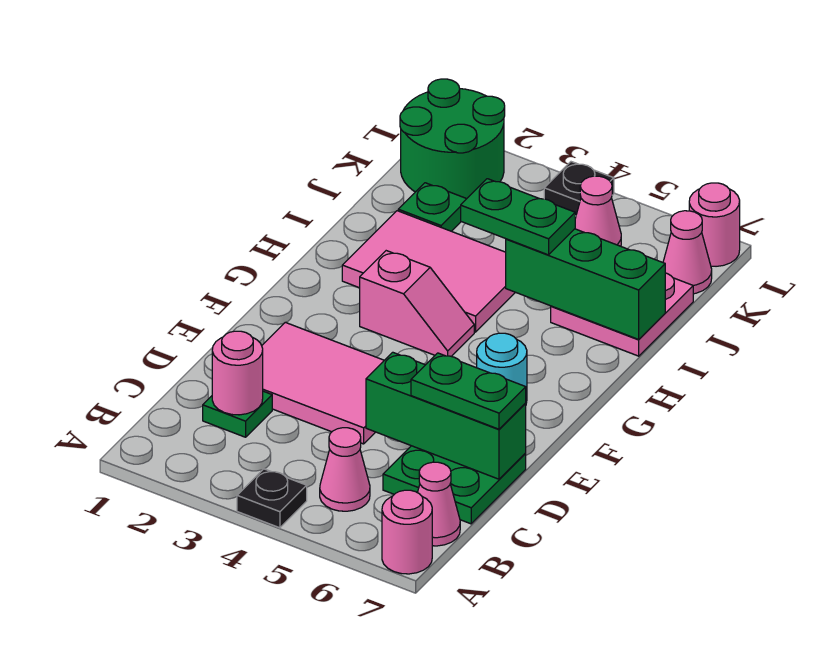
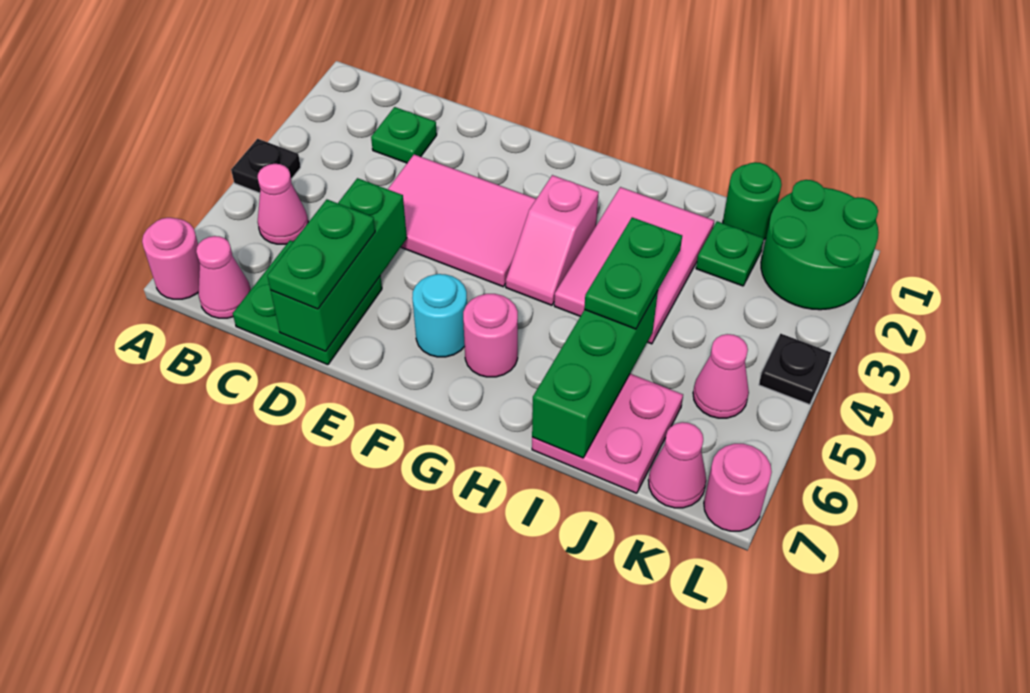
pink round brick C2 level 2 -> pink round brick G6 level 1
pink tile D2:E4 level 1 -> pink tile D3:F4 level 1
none -> green round brick J1 level 1

